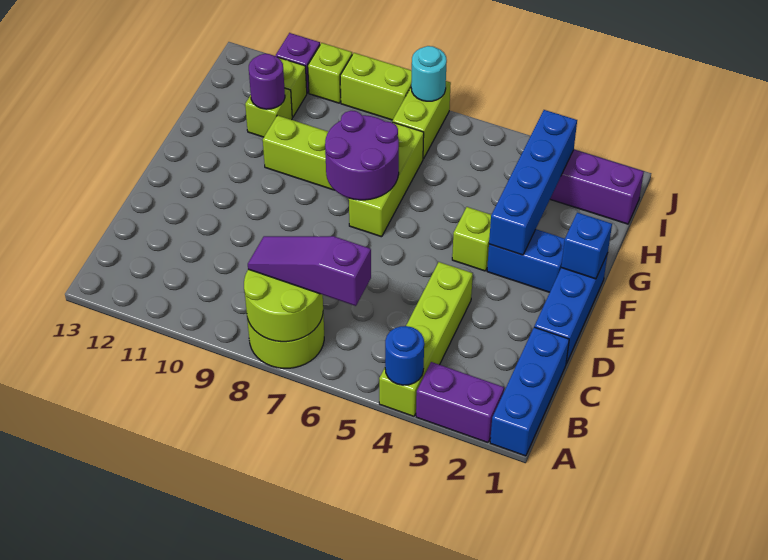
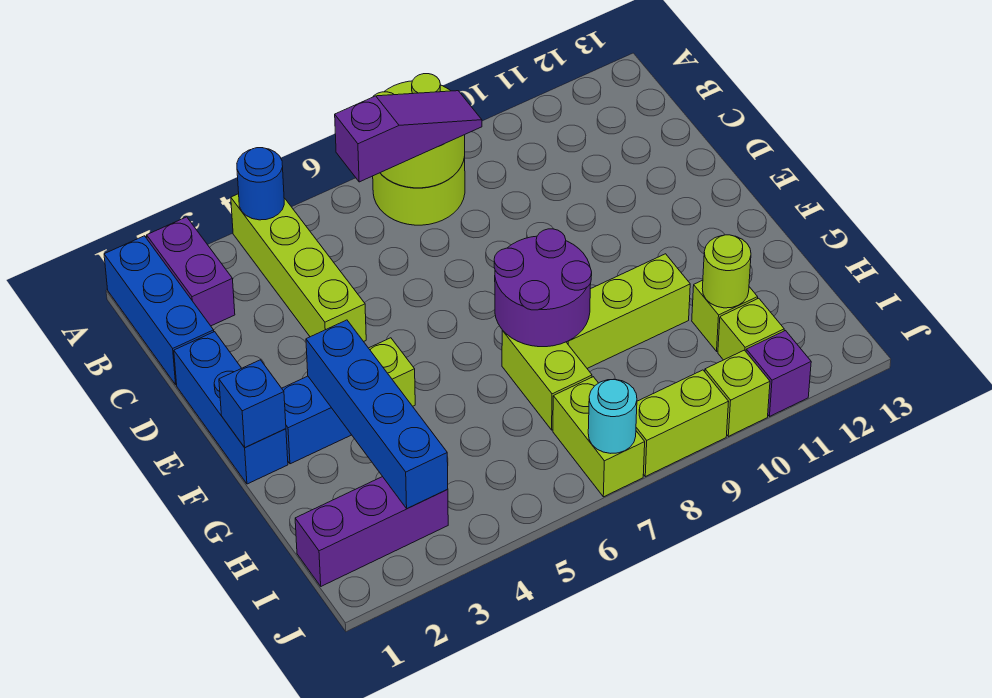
purple brick A2:A3 level 1 -> purple brick A2:B2 level 1
lime brick F7:H7 level 1 -> lime brick G7:H7 level 1
purple round brick H11 level 2 -> lime round brick H11 level 2

